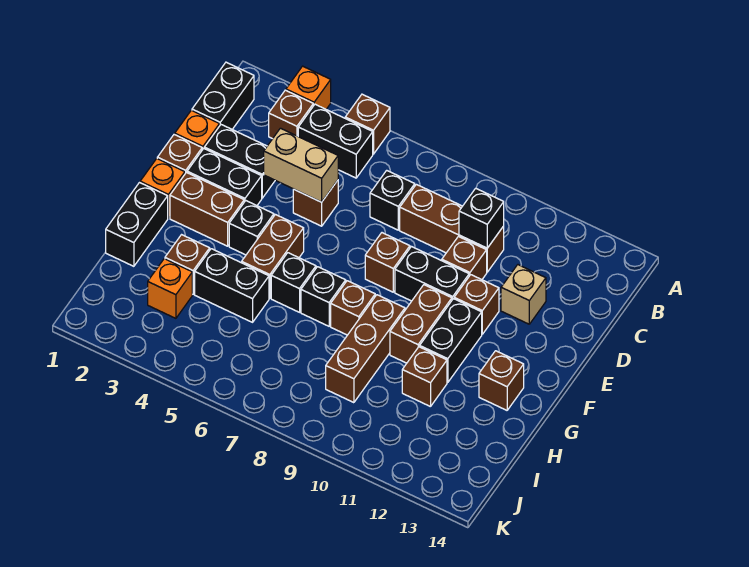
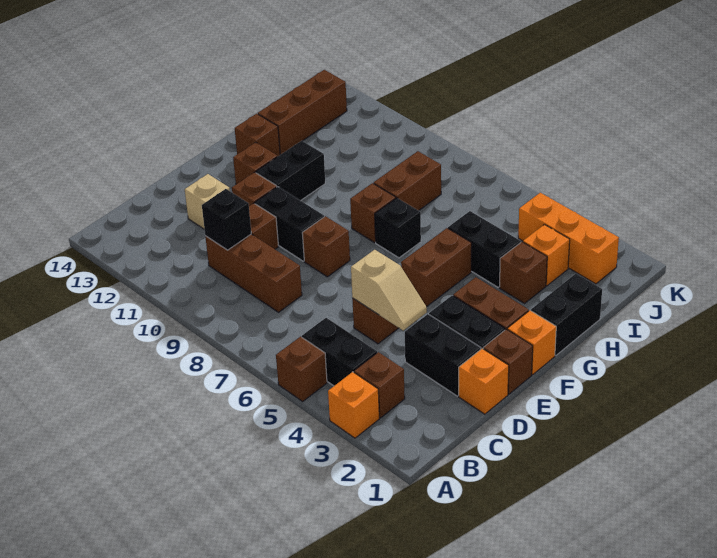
black brick B1:C1 level 1 -> none
black brick C7 level 1 -> none
tan brick D4:D5 level 2 -> tan slope D4:D5 level 2 top 5
black brick F4 level 1 -> none
brown brick F10:G10 level 1 -> brown brick H8:I8 level 1
black brick G6 level 1 -> none
brown brick G9:I9 level 1 -> brown brick H13:J13 level 1
brown brick H11 level 1 -> brown brick F12 level 1
none -> orange brick J2:J4 level 1

